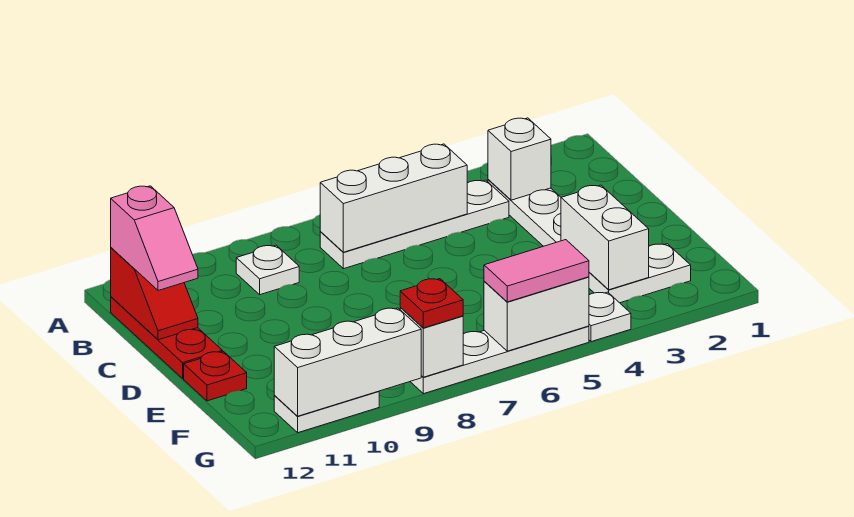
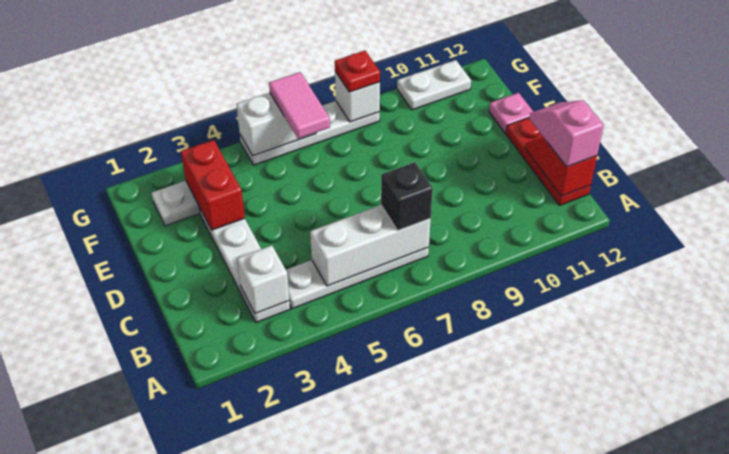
none -> black brick B7 level 3
white plate B9 level 1 -> none
white brick E3:F3 level 2 -> red brick E3:F3 level 2
red plate E12 level 1 -> pink plate E12 level 1
white plate G4 level 1 -> none
pink tile G5:G6 level 3 -> pink tile F6:G6 level 3
white brick G9:G11 level 2 -> none

